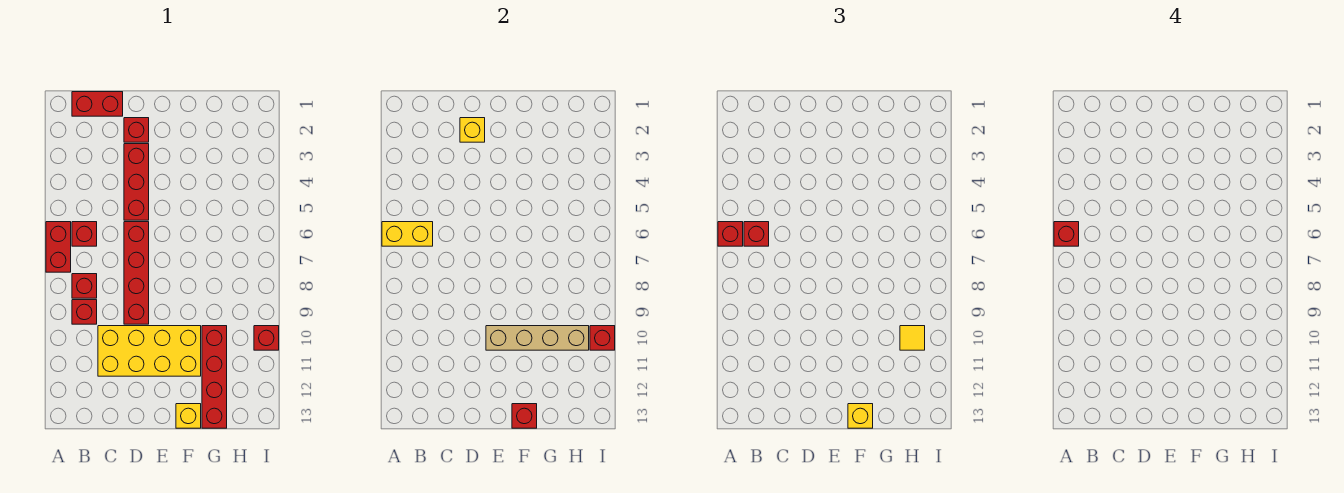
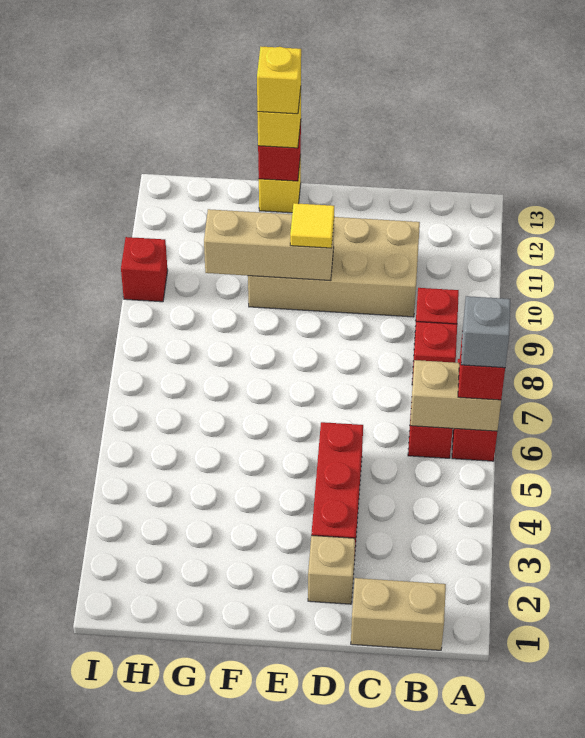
yellow brick A6:B6 level 2 -> tan brick A6:B6 level 2
red brick A6 level 4 -> grey brick A6 level 4
red brick B1:C1 level 1 -> tan brick B1:C1 level 1
red brick B6 level 3 -> none
yellow brick C10:F11 level 1 -> tan brick C10:F11 level 1
red brick D2 level 1 -> tan brick D2 level 1
yellow brick D2 level 2 -> yellow brick F13 level 4
red brick D6:D9 level 1 -> none
tan brick E10:H10 level 2 -> tan brick E10:G10 level 2
red brick G10:G13 level 1 -> none
yellow tile H10 level 3 -> yellow tile E10 level 3
red brick I10 level 2 -> none

